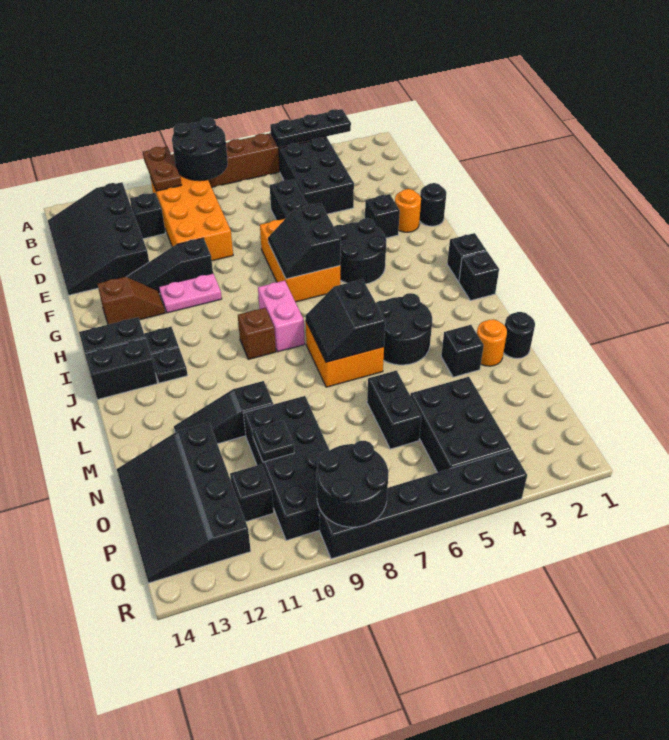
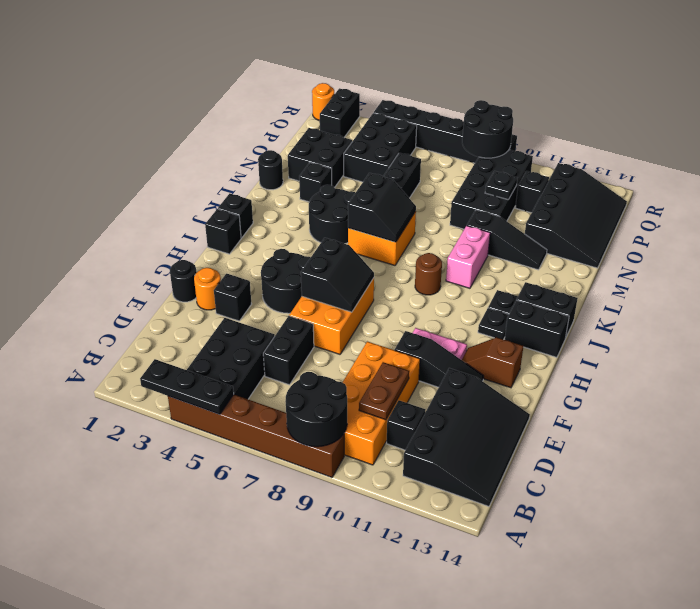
brown plate A10:B10 level 2 -> brown plate C10:D10 level 2
pink brick I8:J8 level 1 -> pink brick K10:L10 level 1
brown brick J9 level 1 -> brown round brick J9 level 1
orange round brick M2 level 1 -> orange round brick R1 level 1
none -> black brick N2:O3 level 1
none -> black brick Q2:R2 level 1

